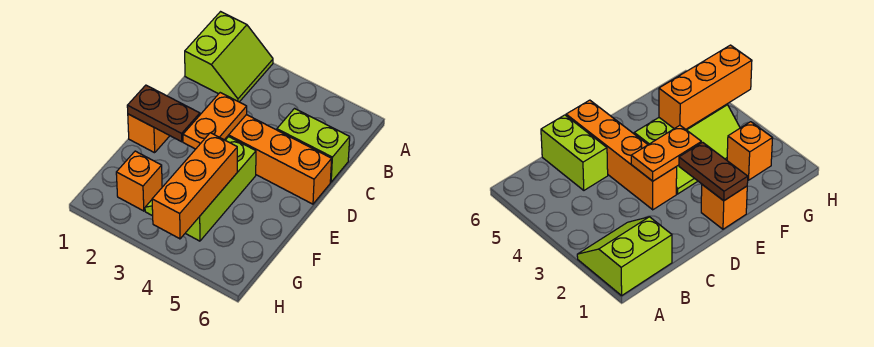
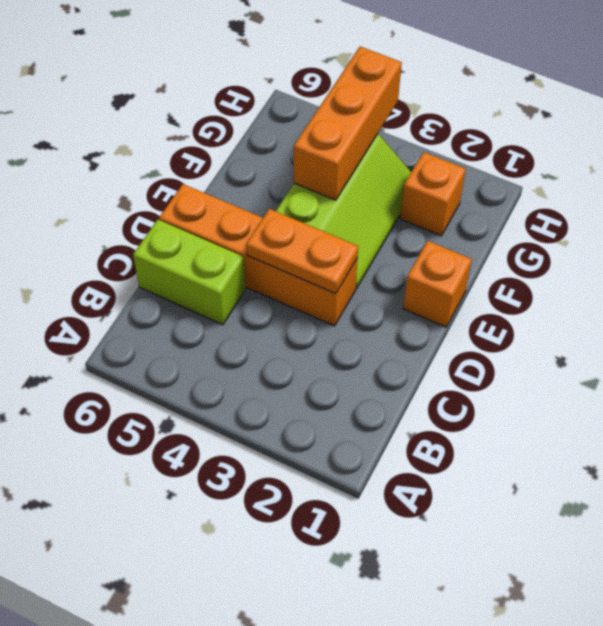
lime slope A1:B2 level 1 top 1 -> none
orange plate D3:E3 level 2 -> orange plate D3:D4 level 2
brown plate E1:E2 level 2 -> none

